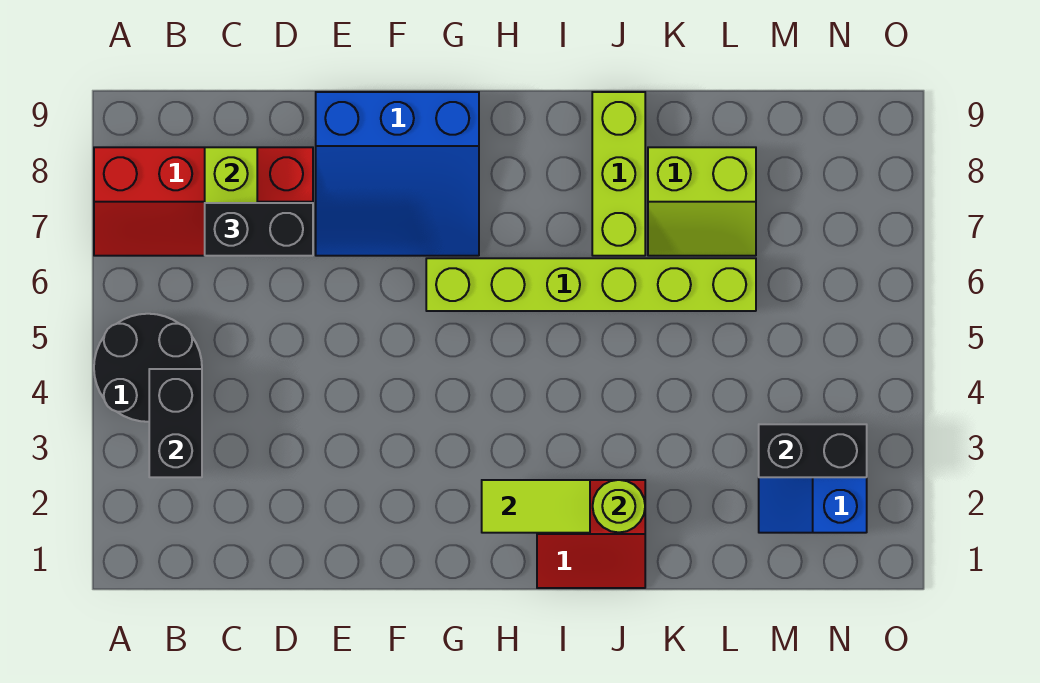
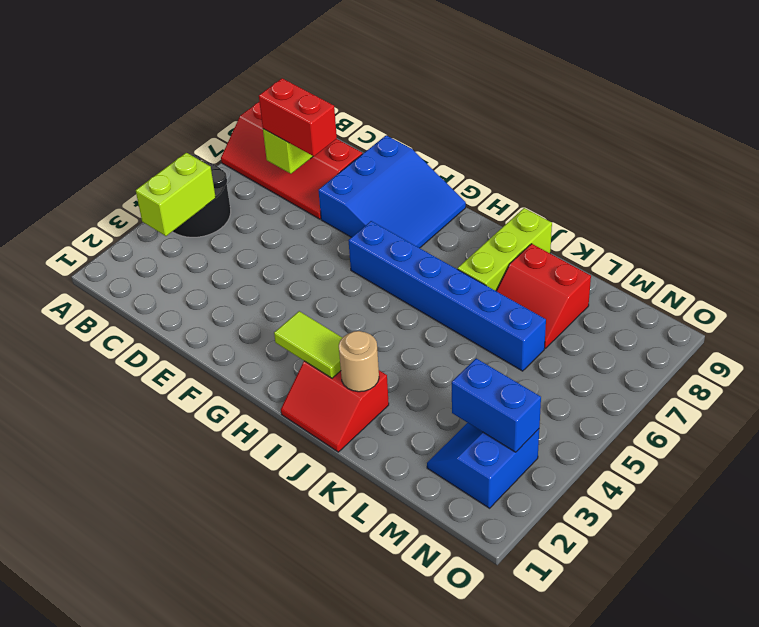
black brick B3:B4 level 2 -> lime brick B3:B4 level 2
black brick C7:D7 level 3 -> red brick C7:D7 level 3
blue slope E7:G9 level 1 top 9 -> blue slope E7:G9 level 1 top E
lime brick G6:L6 level 1 -> blue brick G6:L6 level 1
lime round brick J2 level 2 -> tan round brick J2 level 2
lime slope K7:L8 level 1 top 8 -> red slope K7:L8 level 1 top 8
black brick M3:N3 level 2 -> blue brick M3:N3 level 2

